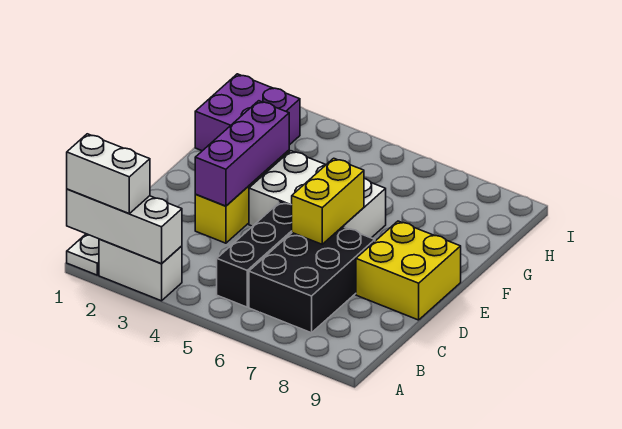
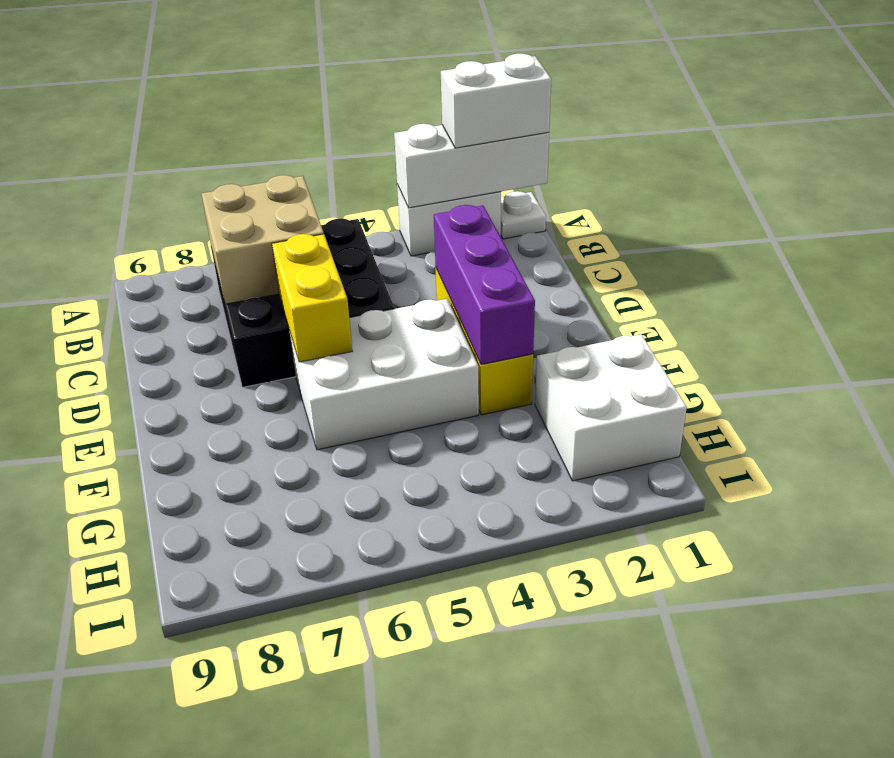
none -> tan brick B6:C7 level 2
yellow brick D8:E9 level 1 -> none
purple brick G1:H2 level 1 -> white brick G1:H2 level 1

